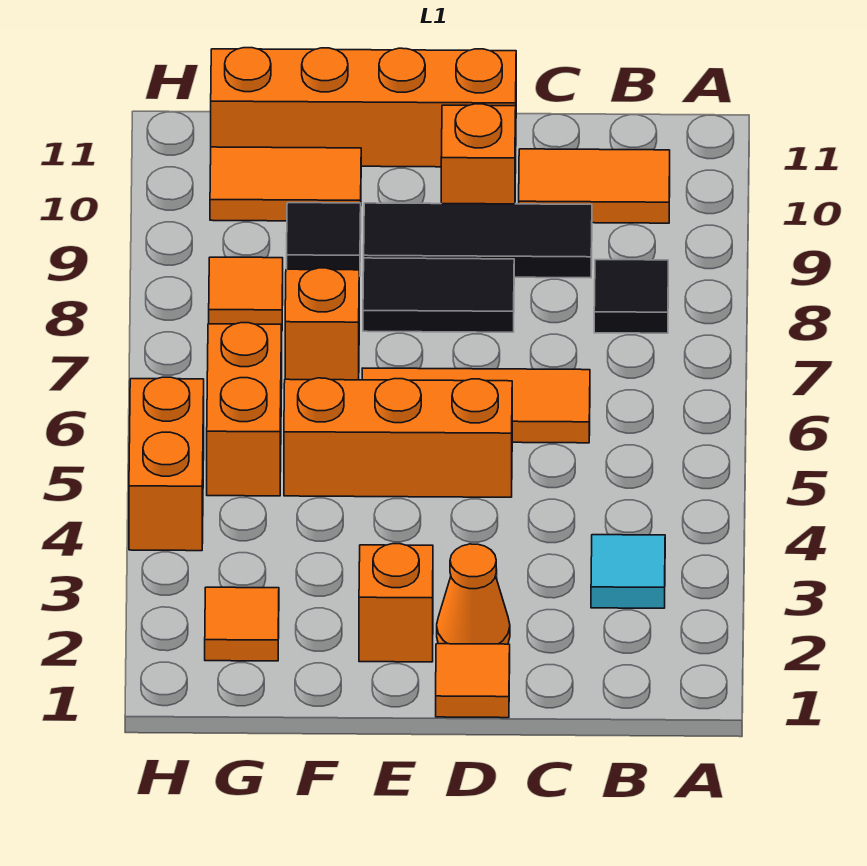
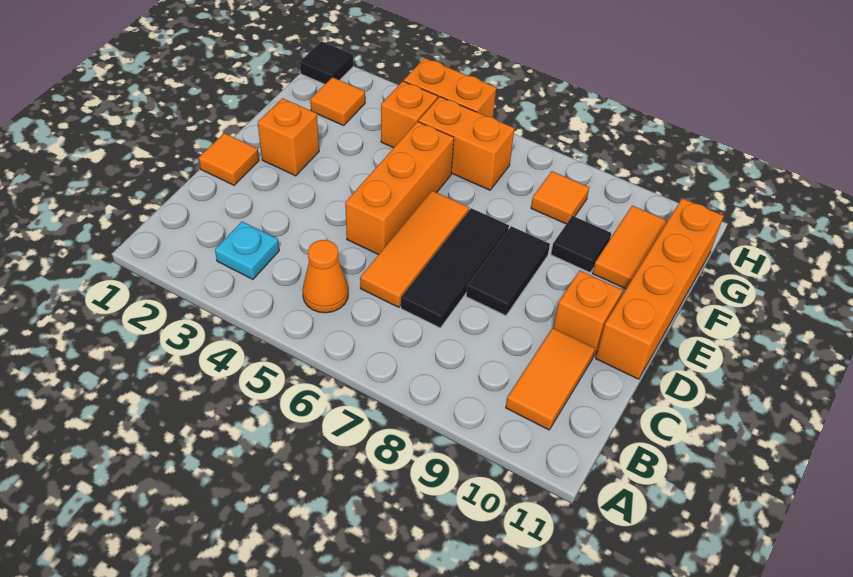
cyan tile B3 level 1 -> cyan plate B3 level 1
black tile B8 level 1 -> black tile H1 level 1
black tile C9:E9 level 1 -> black tile C7:E7 level 1
orange cone D2 level 1 -> orange cone B5 level 1
orange brick F7 level 1 -> orange brick G4 level 1

